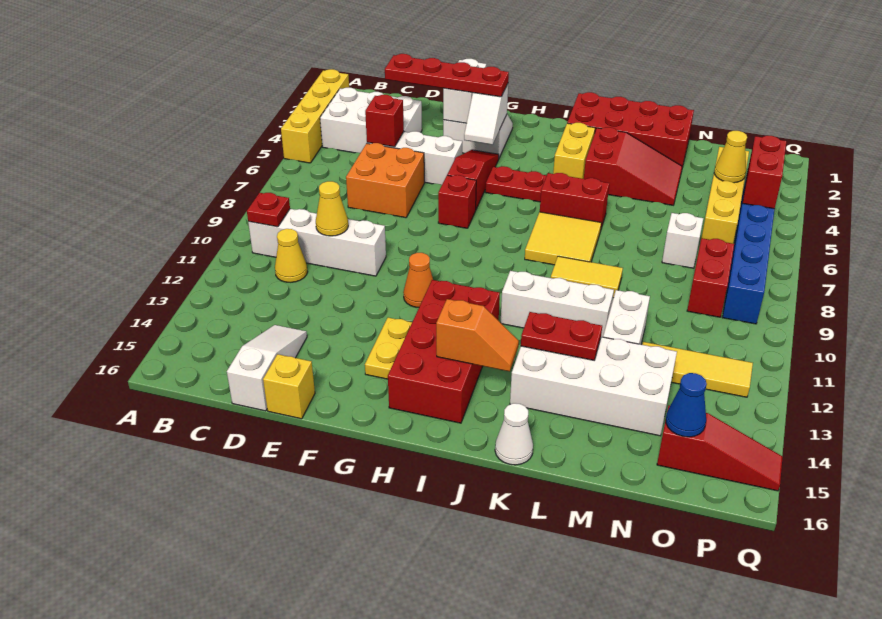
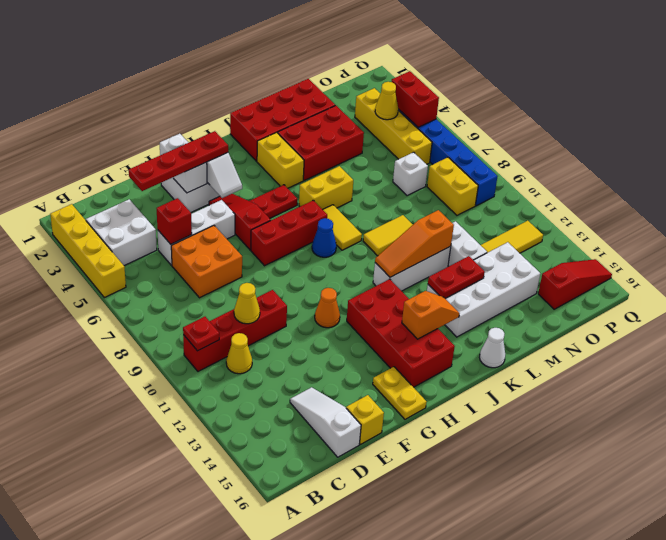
white brick B3:D4 level 1 -> white brick B3:C4 level 1
white brick B10:E10 level 1 -> red brick B10:E10 level 1
red brick G7 level 1 -> red brick G7:I7 level 1
yellow plate G13:G14 level 1 -> yellow plate G15:G16 level 1
red brick J6:K6 level 1 -> yellow brick J6:K6 level 1
yellow tile J7:K8 level 1 -> yellow tile J7:J8 level 1
none -> orange slope J11:L11 level 2 top L
red slope K3:M4 level 1 top K -> red brick K3:M4 level 1
red brick O8:O9 level 1 -> yellow brick O8:O9 level 1
blue cone O15 level 2 -> blue cone I8 level 1

